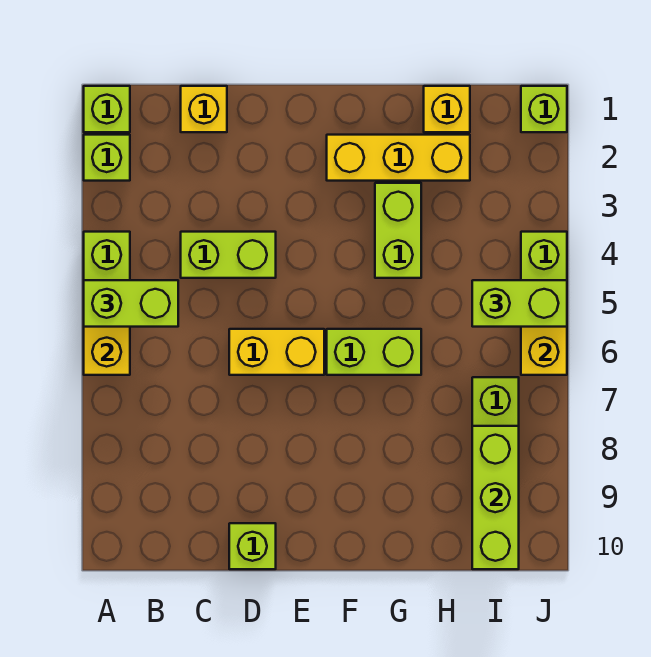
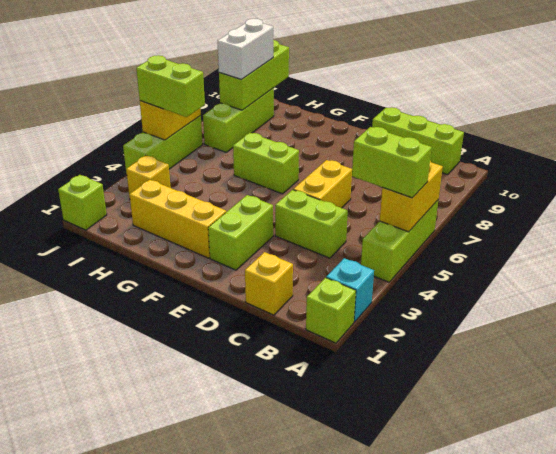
lime brick A2 level 1 -> cyan brick A2 level 1
yellow brick D6:E6 level 1 -> yellow brick D5:D6 level 1
lime brick D10 level 1 -> lime brick B10:D10 level 1
lime brick G3:G4 level 1 -> lime brick E2:E3 level 1
yellow brick H1 level 1 -> yellow brick I3 level 1
none -> white brick I8:I9 level 3

